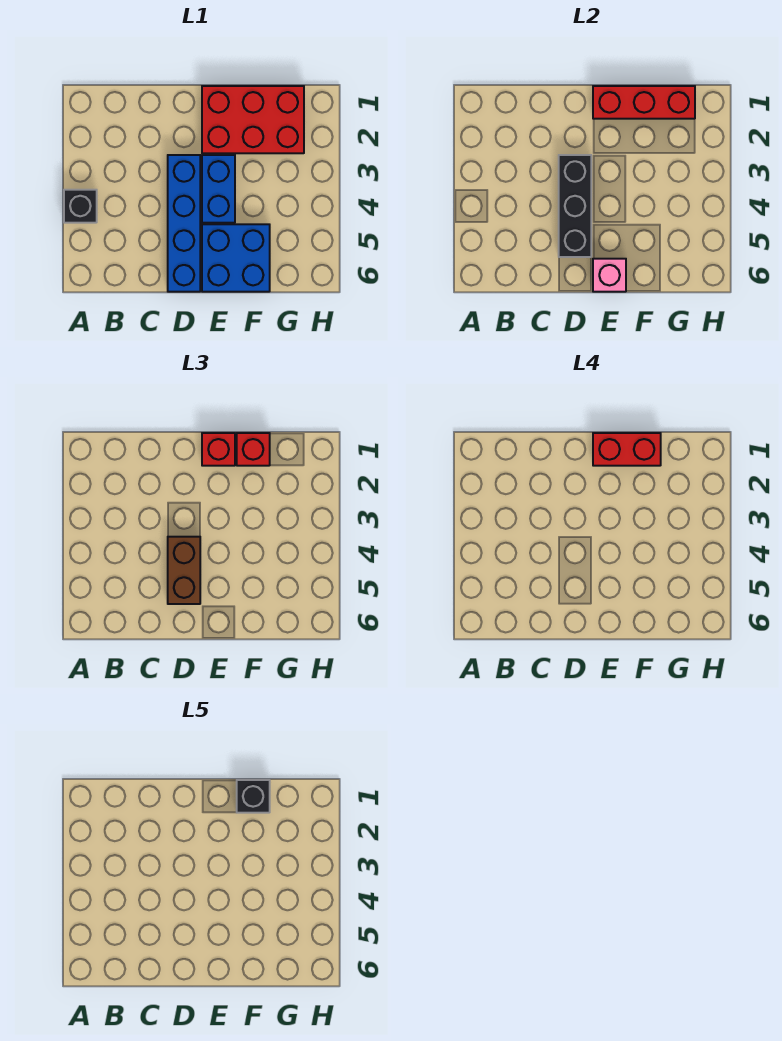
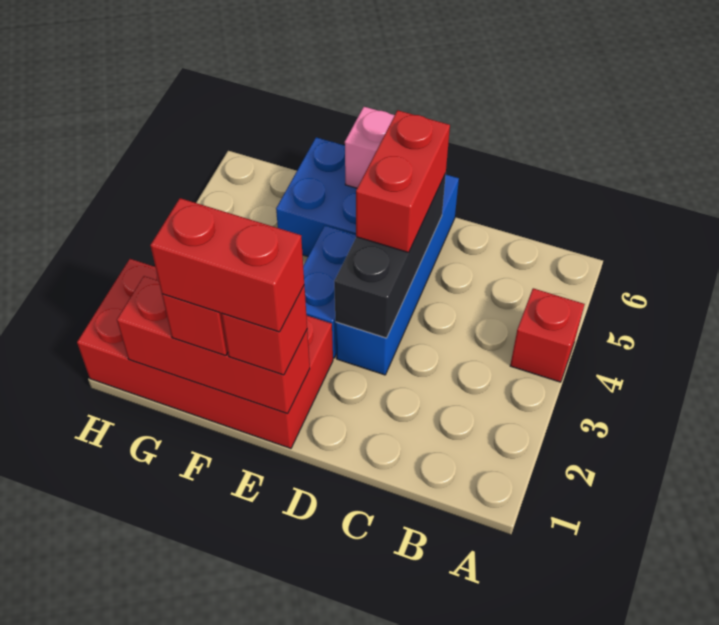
black brick A4 level 1 -> red brick A4 level 1
brown brick D4:D5 level 3 -> red brick D4:D5 level 3
red brick E1:G2 level 1 -> red brick E1:H2 level 1
black brick F1 level 5 -> none

